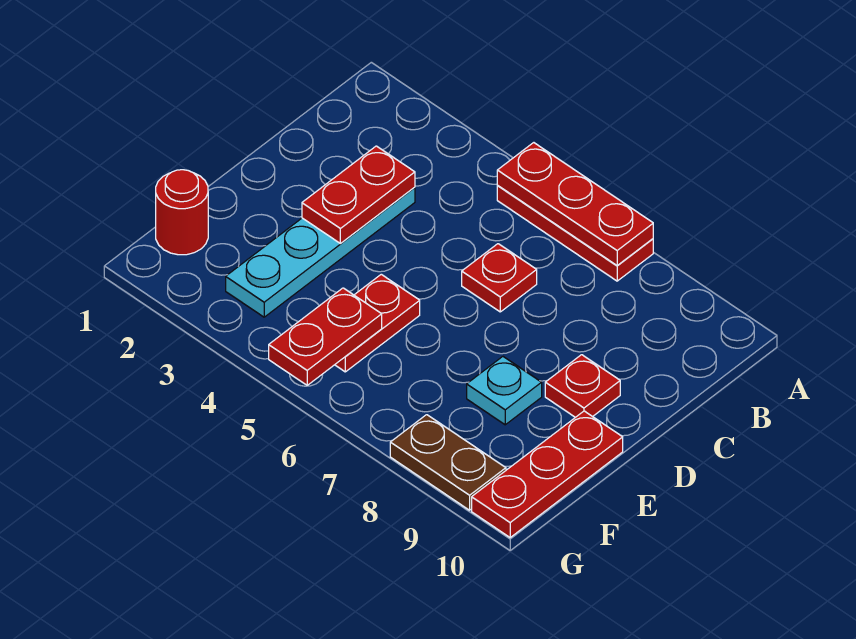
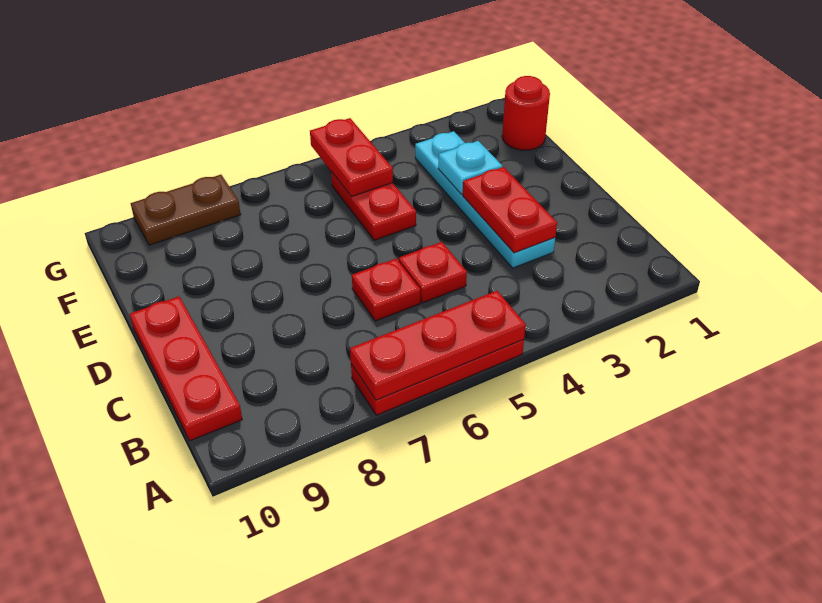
red plate D9 level 1 -> red plate C5 level 1
cyan plate E8 level 1 -> cyan plate E3 level 2
red plate E10:G10 level 1 -> red plate B10:D10 level 1

